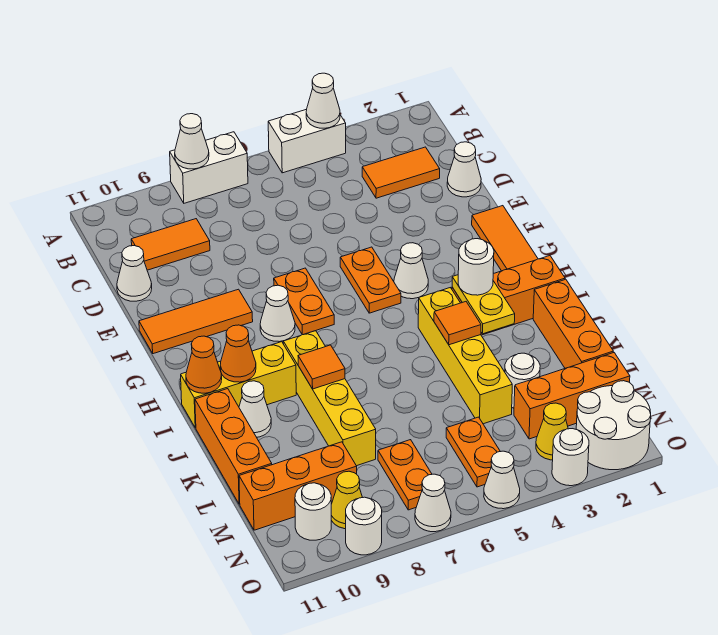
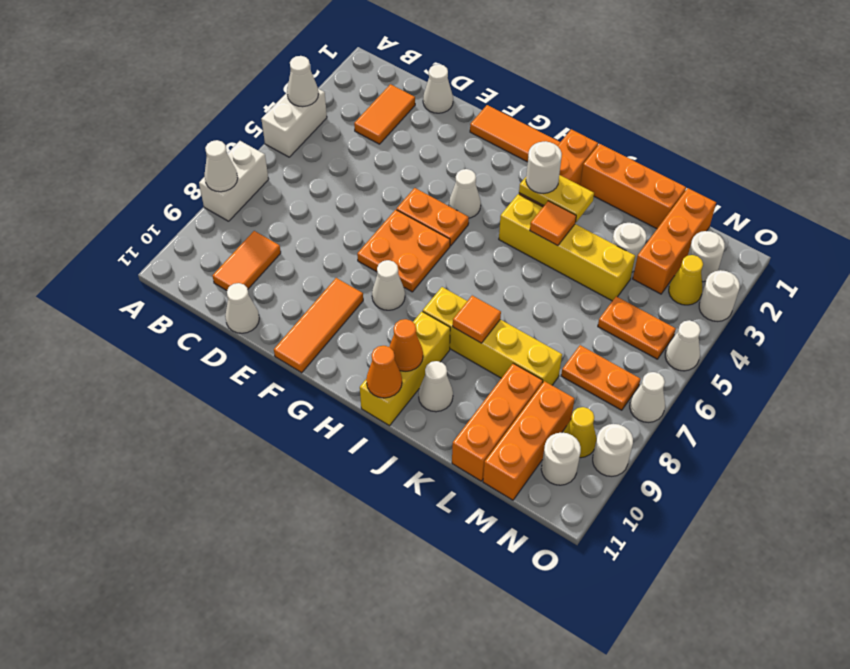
orange plate F7:G7 level 1 -> orange plate F6:G7 level 1
orange brick J11:L11 level 1 -> orange brick L9:L11 level 1
white round brick N1:O2 level 1 -> white round brick N2 level 1

